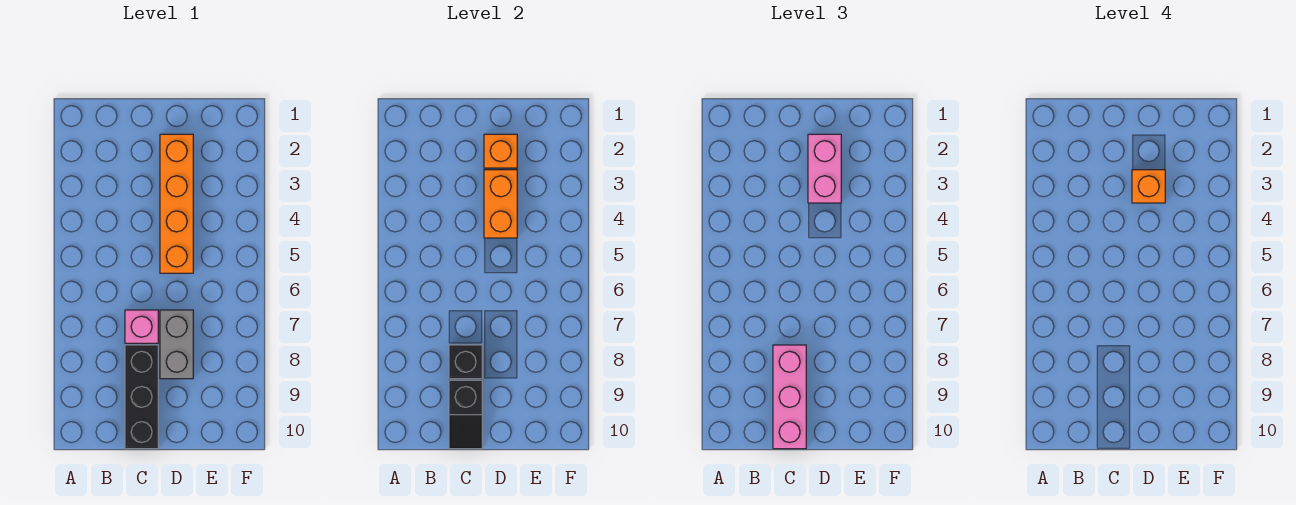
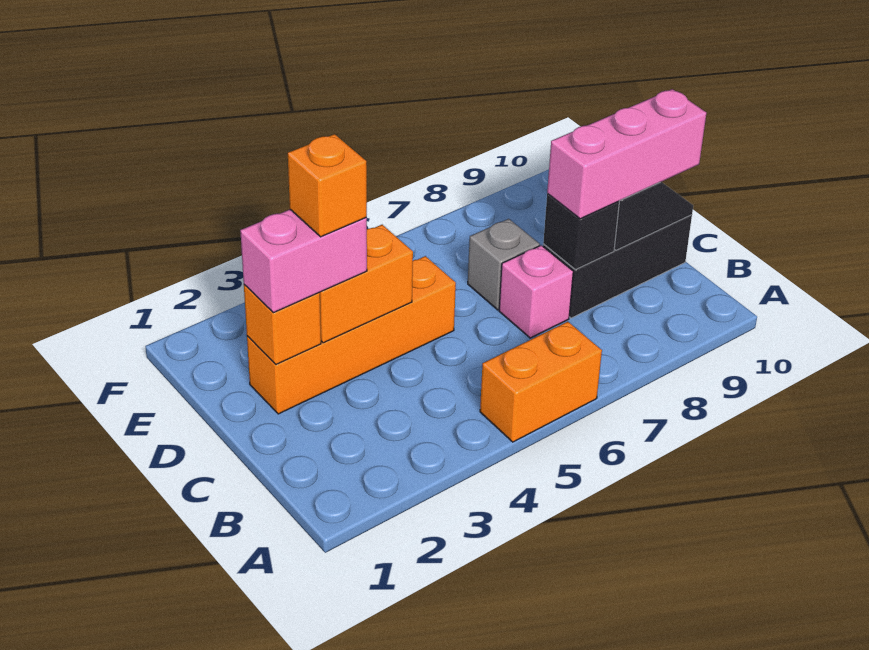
none -> orange brick A5:A6 level 1
grey brick D7:D8 level 1 -> grey brick D7 level 1

